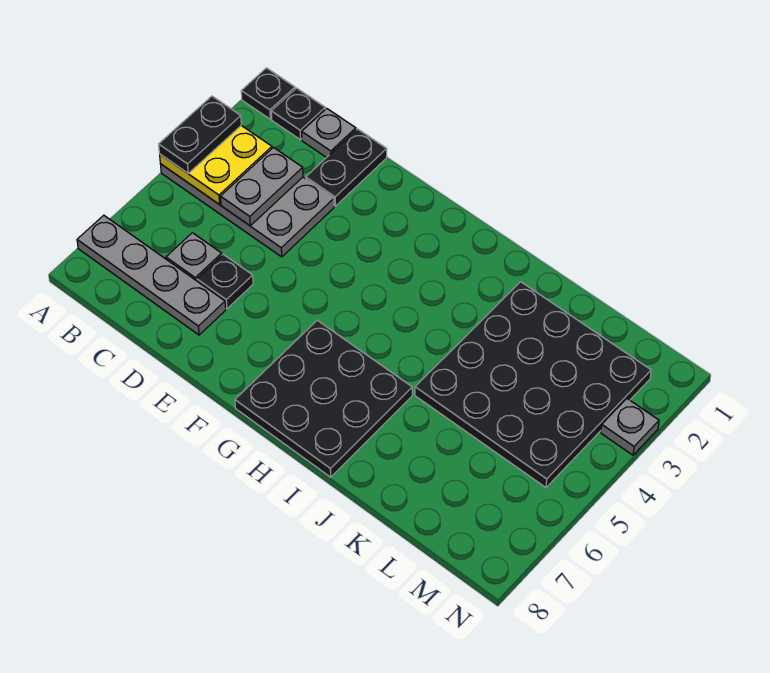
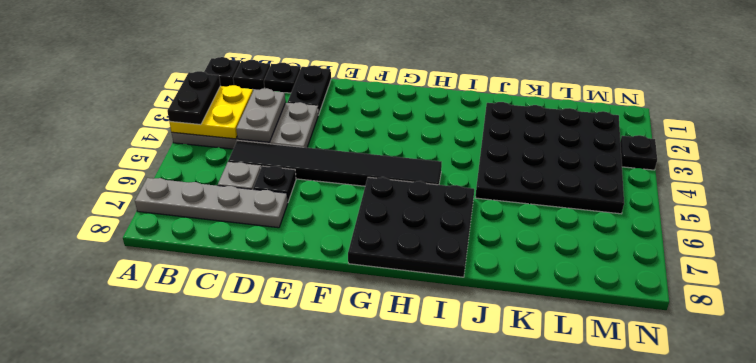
grey plate C1 level 1 -> black plate C1 level 1
none -> black tile C5:H5 level 1
grey plate N3 level 1 -> black plate N3 level 1

